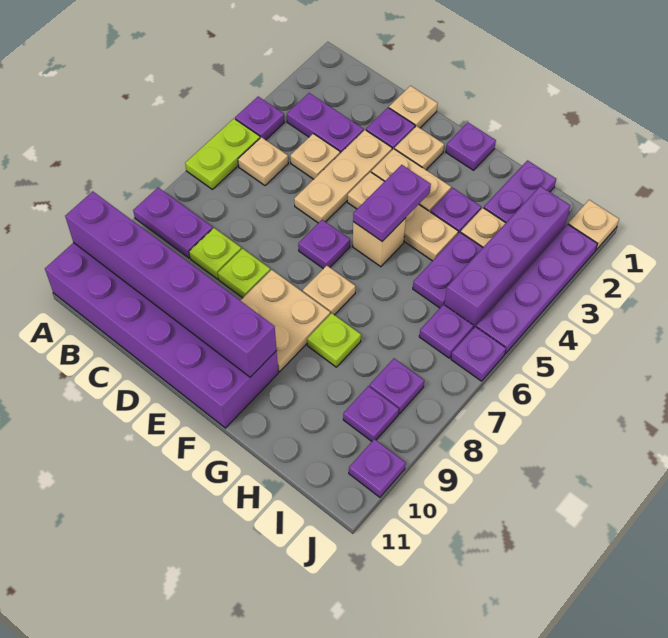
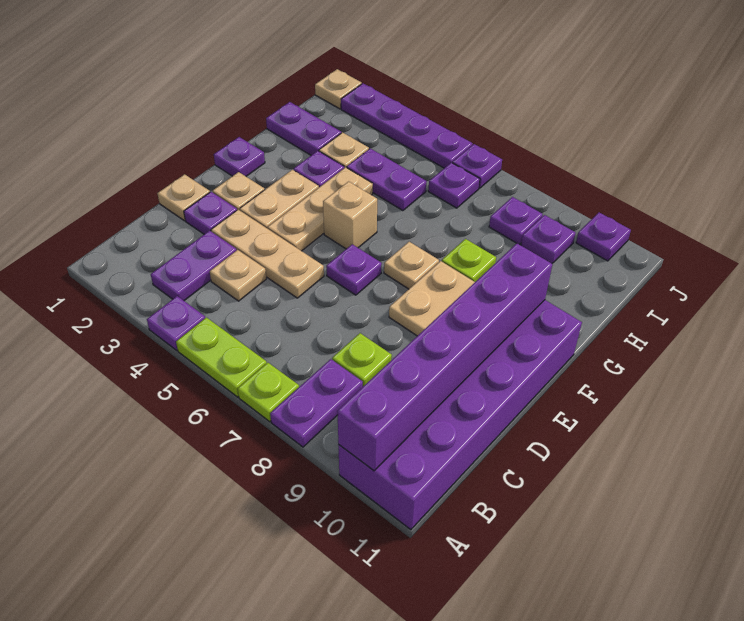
tan plate B5 level 1 -> none
lime plate D8 level 1 -> lime plate A7 level 1
purple plate F4:F5 level 2 -> none
purple brick I2:I5 level 1 -> none

